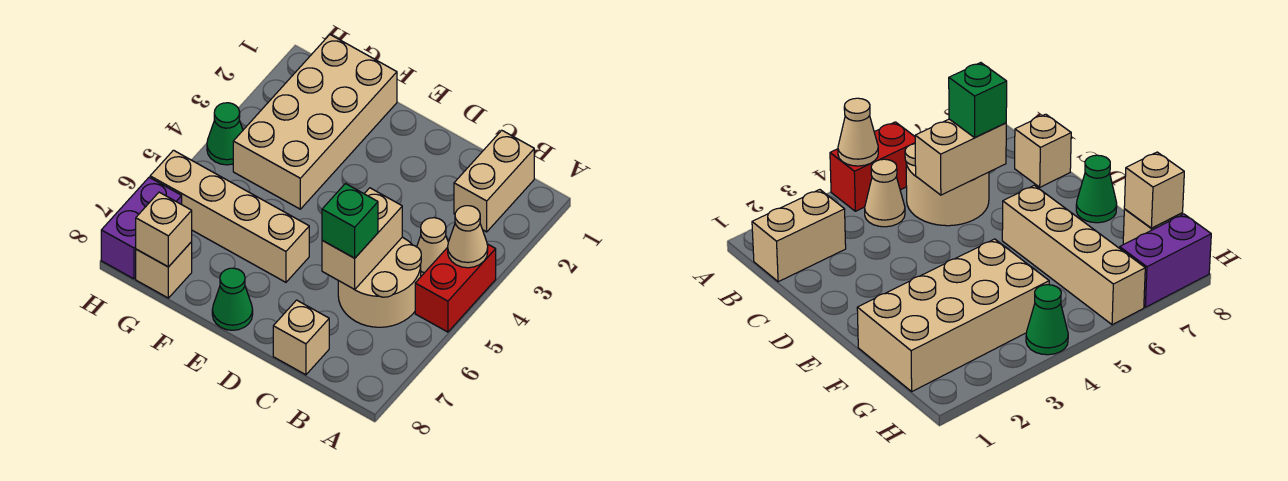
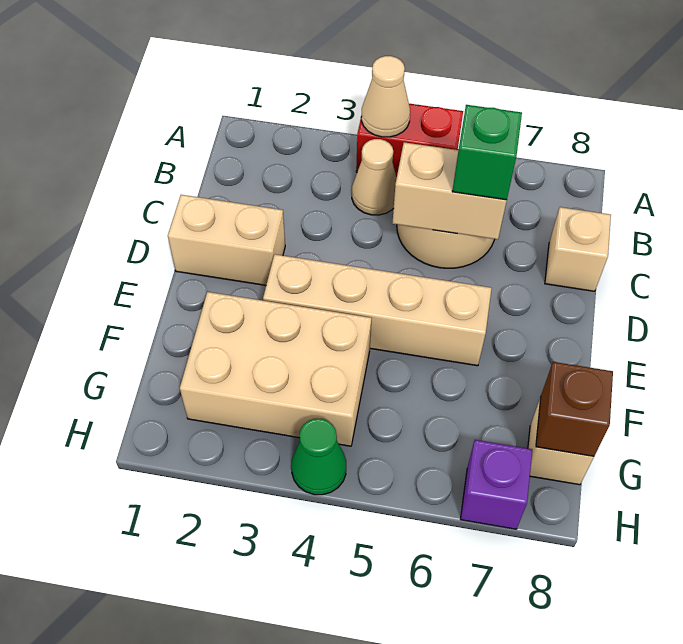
tan brick B1:B2 level 1 -> tan brick D1:D2 level 1
tan brick E6:H6 level 1 -> tan brick E3:E6 level 1
green cone E8 level 1 -> none
tan brick F1:G4 level 1 -> tan brick F2:G4 level 1
tan brick G8 level 2 -> brown brick G8 level 2
purple brick H7:H8 level 1 -> purple brick H7 level 1

